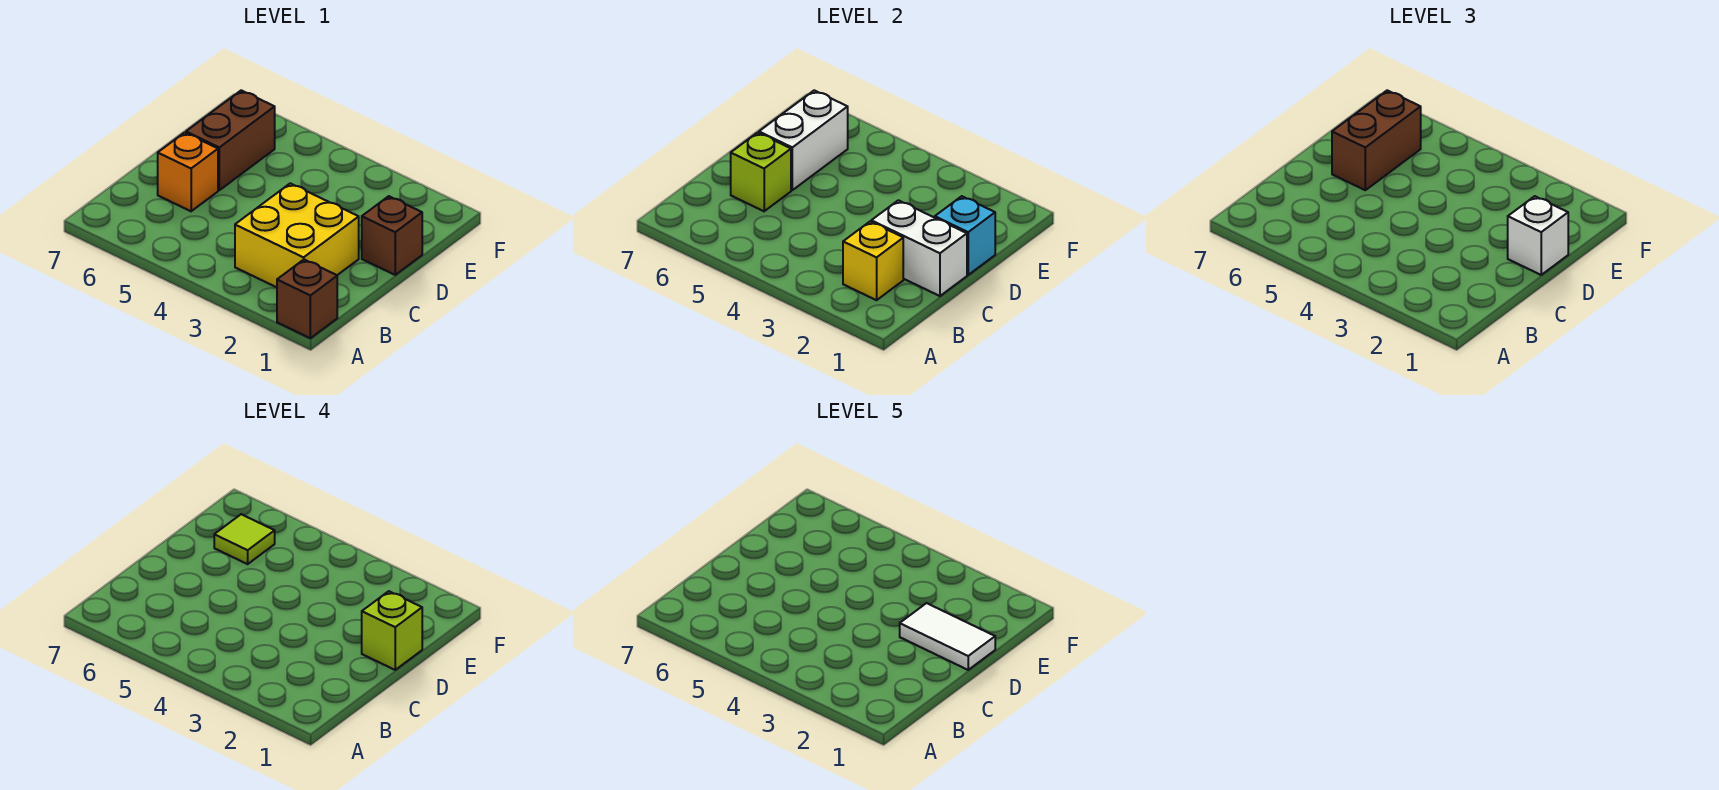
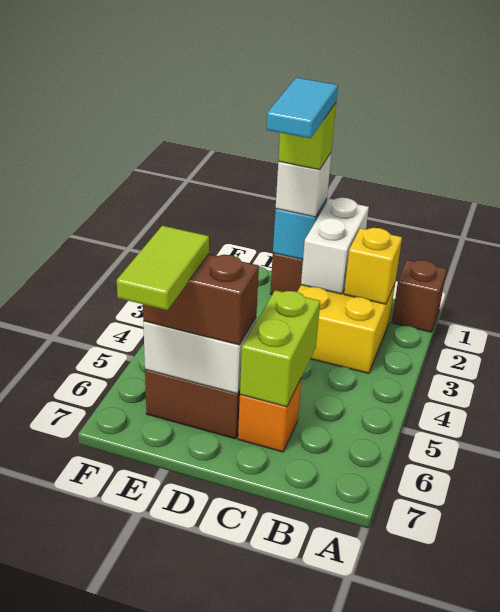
lime brick C6 level 2 -> lime brick C5:C6 level 2
white tile D1:D2 level 5 -> cyan tile D1:D2 level 5
lime tile E6 level 4 -> lime tile E6:E7 level 4

